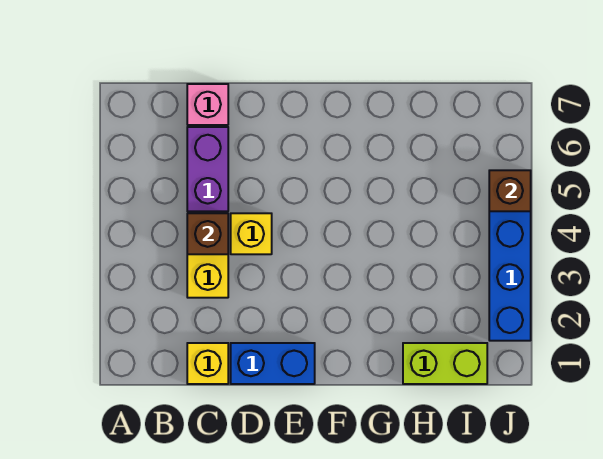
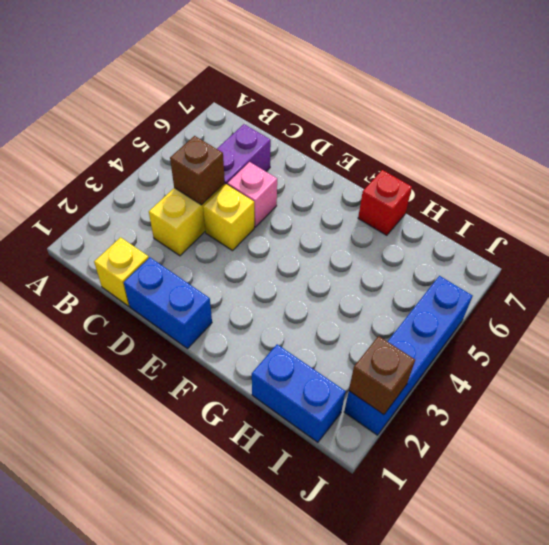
pink brick C7 level 1 -> pink brick D5 level 1
none -> red brick G7 level 1
lime brick H1:I1 level 1 -> blue brick H1:I1 level 1
brown brick J5 level 2 -> brown brick J2 level 2

